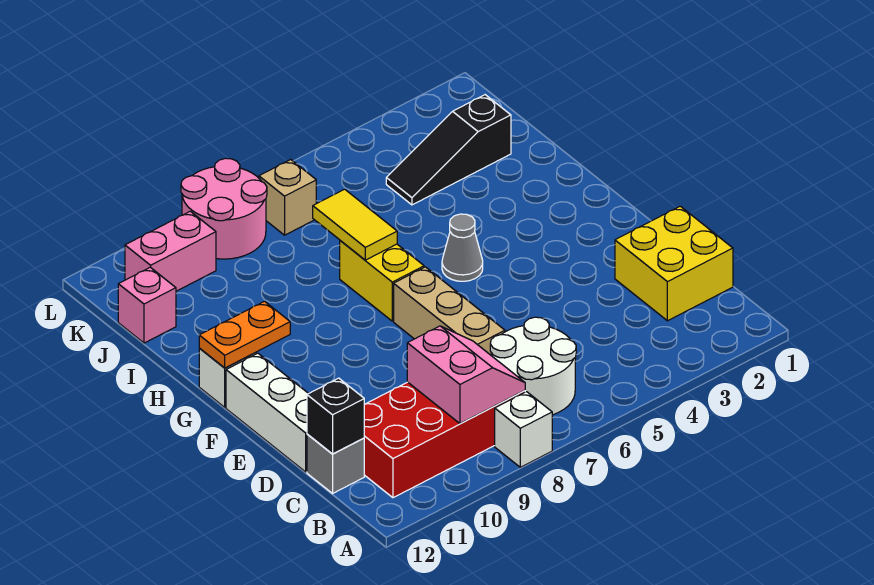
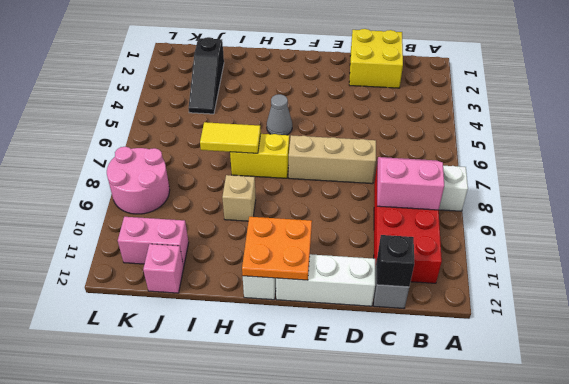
white round brick B6:C7 level 1 -> none
orange plate G11:G12 level 2 -> orange plate F11:G12 level 2
tan brick K7 level 1 -> tan brick H9 level 1
pink brick K10:K11 level 1 -> pink brick J11:K11 level 1

